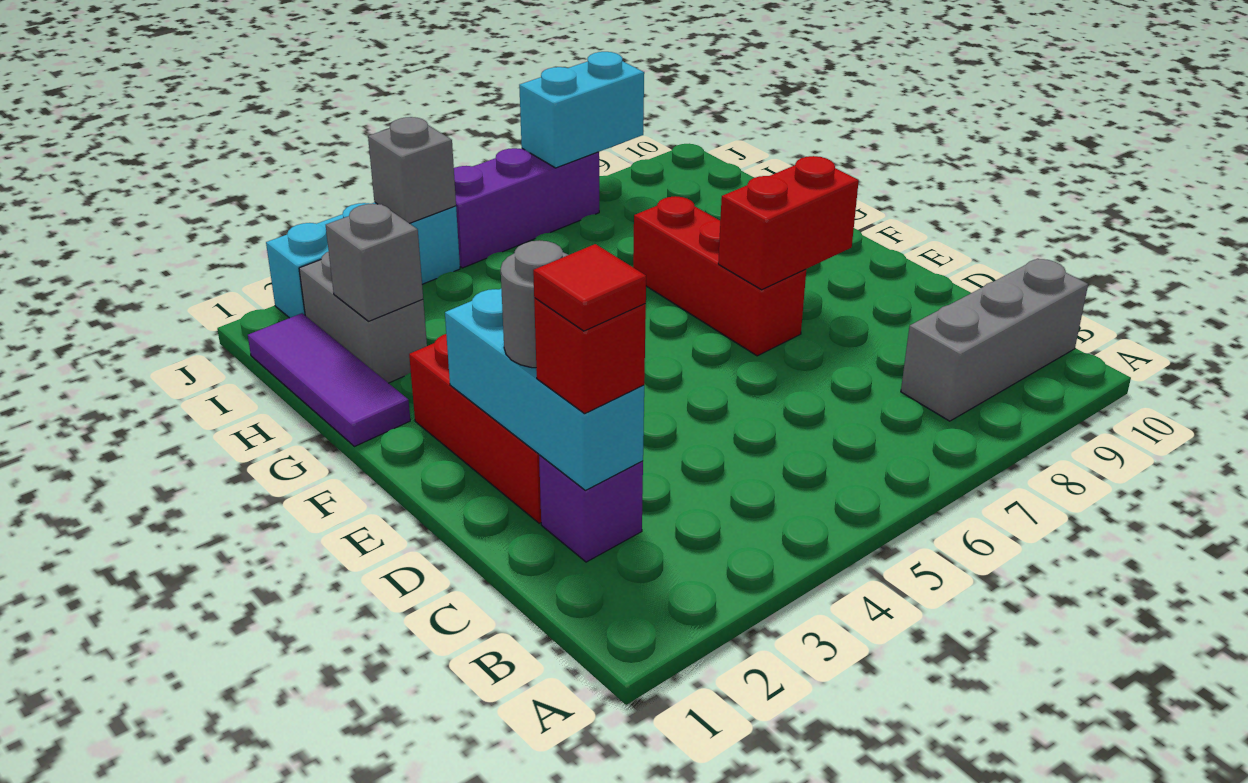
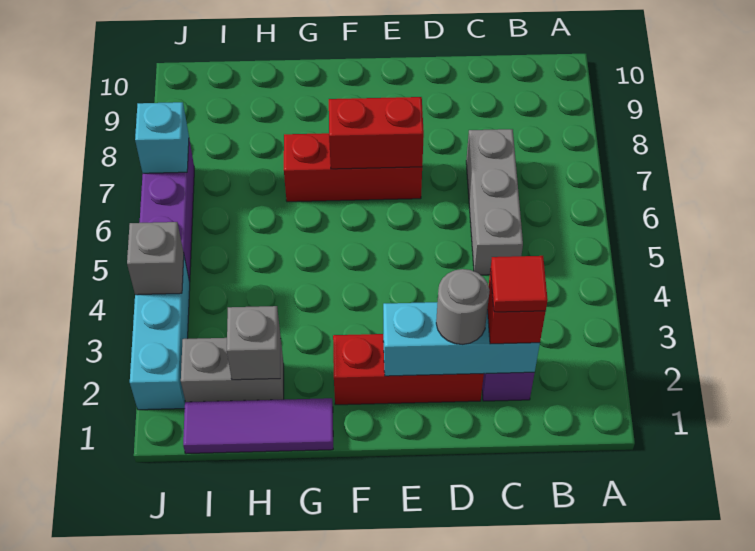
grey brick B8:B10 level 1 -> grey brick C5:C7 level 1
red brick E7:E8 level 2 -> red brick E7:F7 level 2
cyan brick J7:J8 level 2 -> cyan brick J7 level 2

